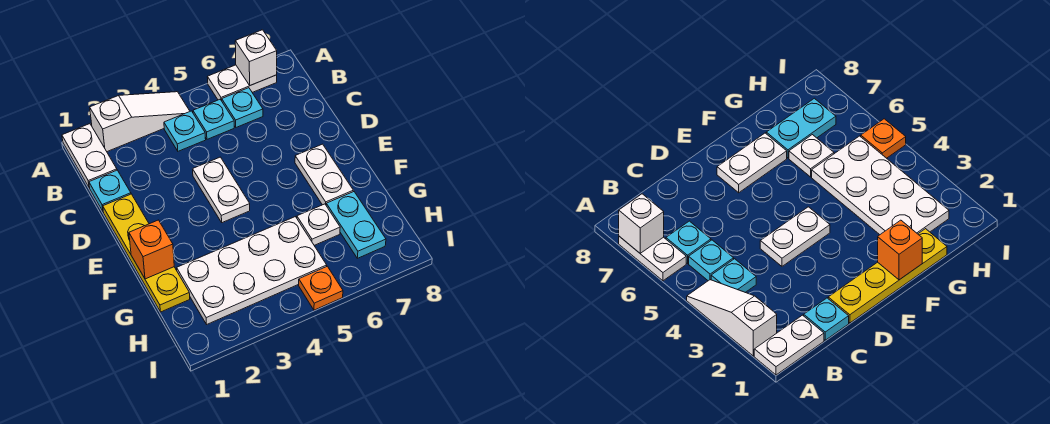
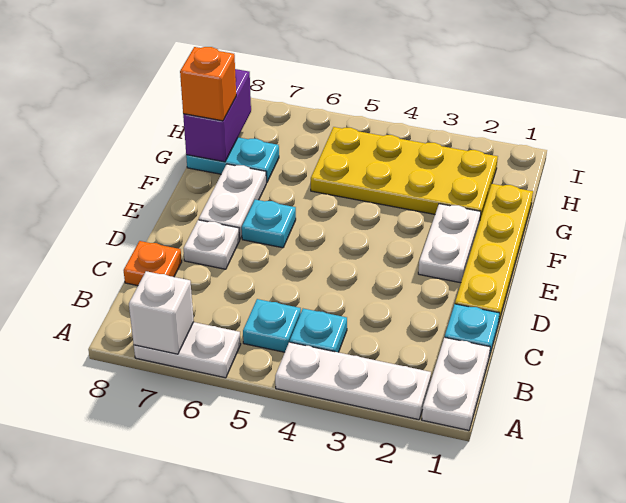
white slope A2:A4 level 1 top 2 -> white plate A2:A4 level 1
cyan plate B6 level 1 -> cyan plate E6 level 1
white plate D4:E4 level 1 -> white plate E2:F2 level 1
orange brick F1 level 2 -> orange brick G8 level 3
white plate G2:H5 level 1 -> yellow plate G2:H5 level 1
white plate G6 level 1 -> white plate D7 level 1
cyan plate G7:H7 level 1 -> cyan plate G7:G8 level 1
none -> purple brick G8:H8 level 2
orange plate I5 level 1 -> orange plate C8 level 1

